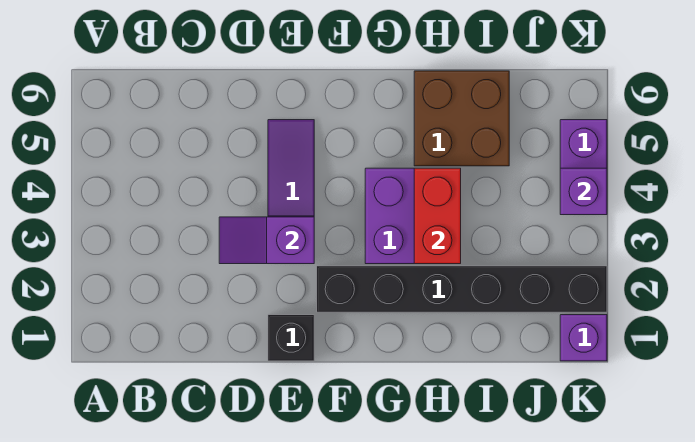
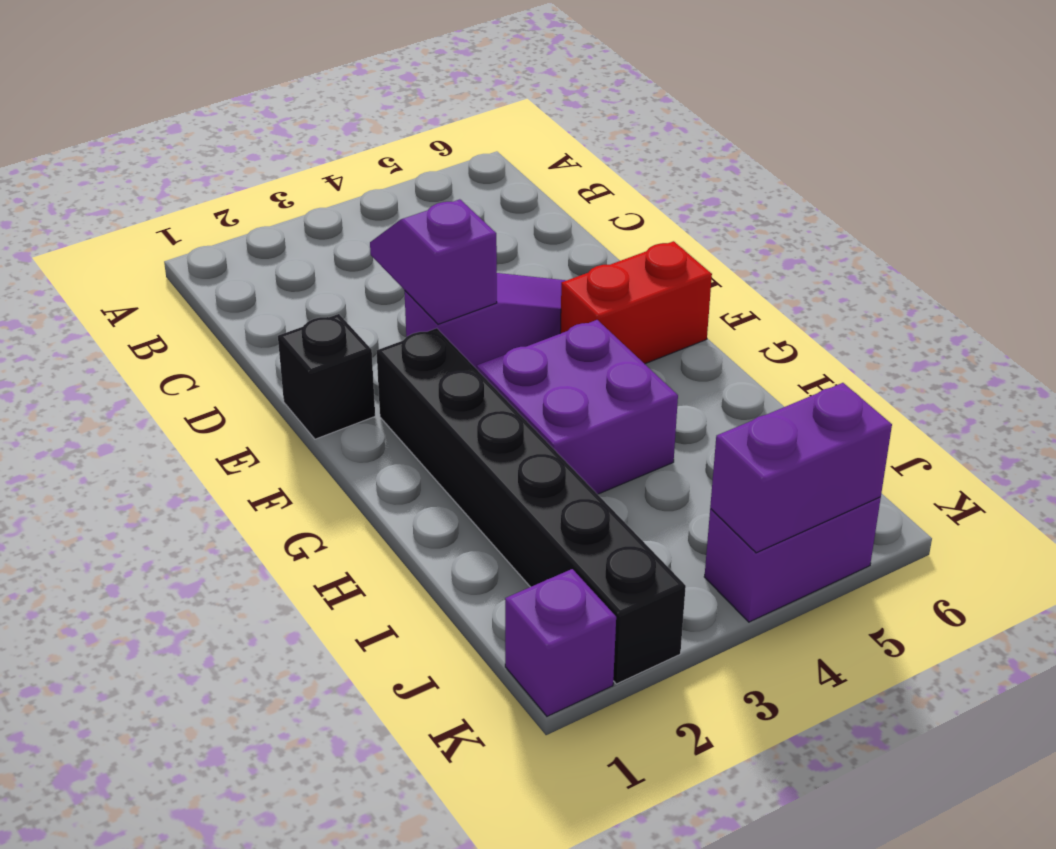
red brick H3:H4 level 2 -> red brick F5:F6 level 1
brown brick H5:I6 level 1 -> none
purple brick K4 level 2 -> purple brick K4:K5 level 2

